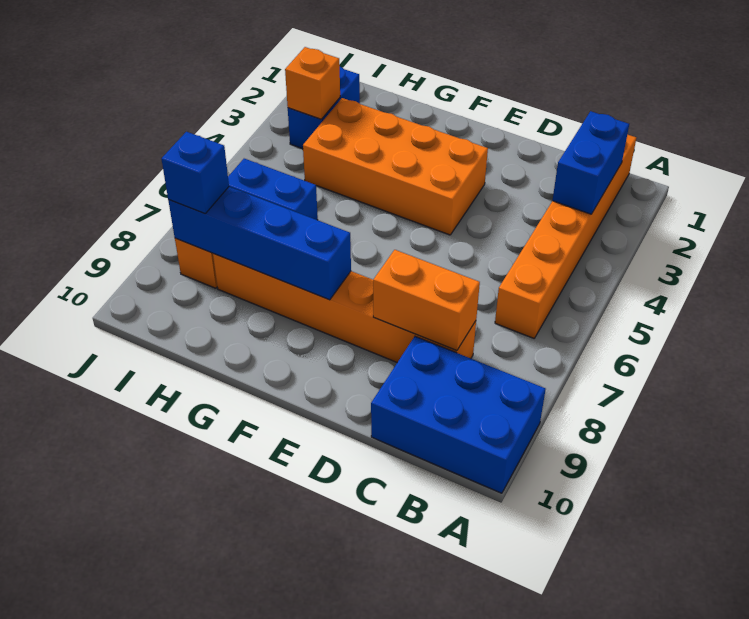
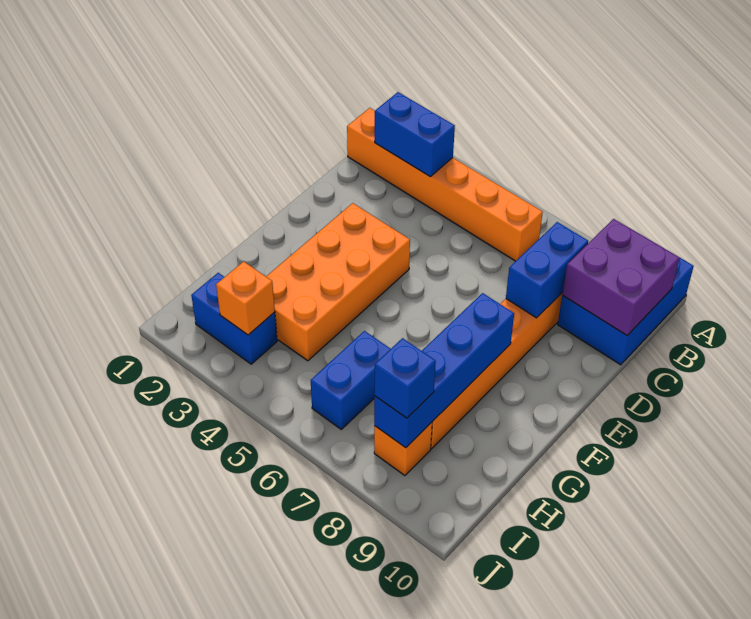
none -> purple brick B9:C10 level 2
orange brick C8:D8 level 2 -> blue brick C8:D8 level 2

